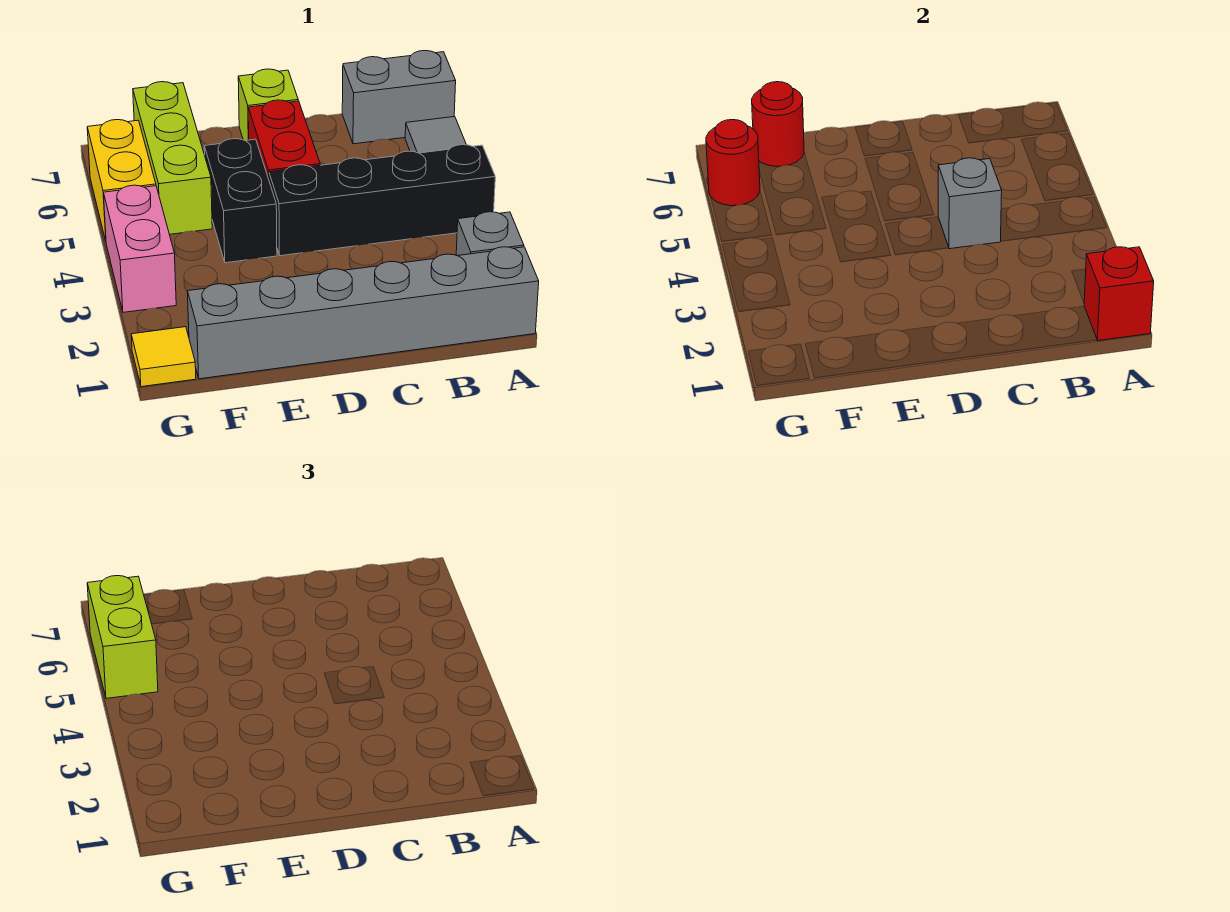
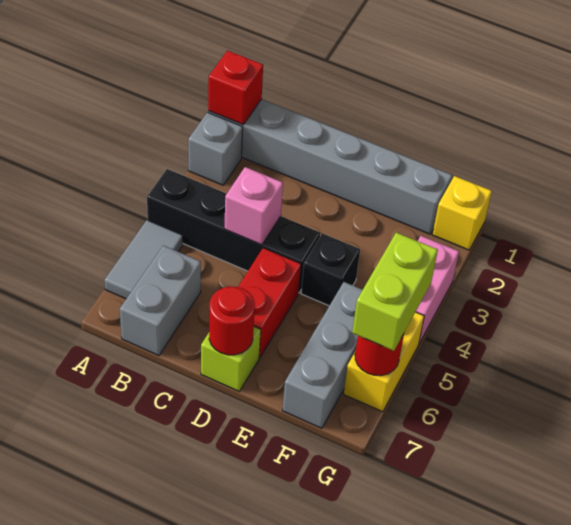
grey brick A7:B7 level 1 -> grey brick B6:B7 level 1
grey brick C4 level 2 -> pink brick C4 level 2
black brick E4:E5 level 1 -> black brick E4 level 1
lime brick F5:F7 level 1 -> grey brick F5:F7 level 1
red round brick F7 level 2 -> red round brick D7 level 2
yellow tile G1 level 1 -> yellow brick G1 level 1

